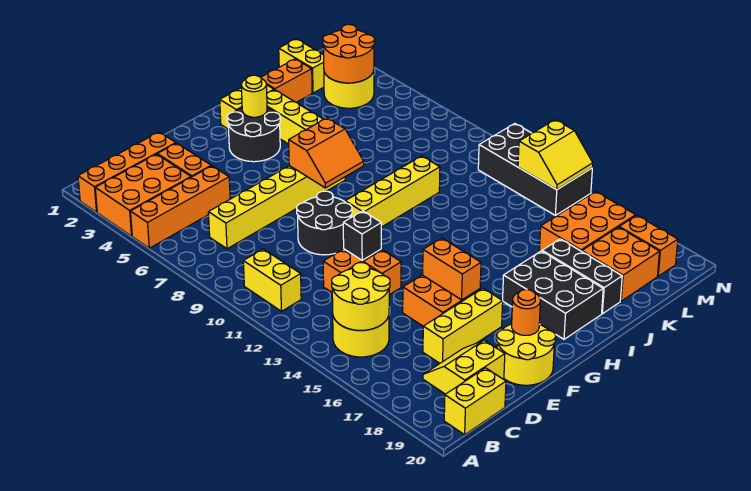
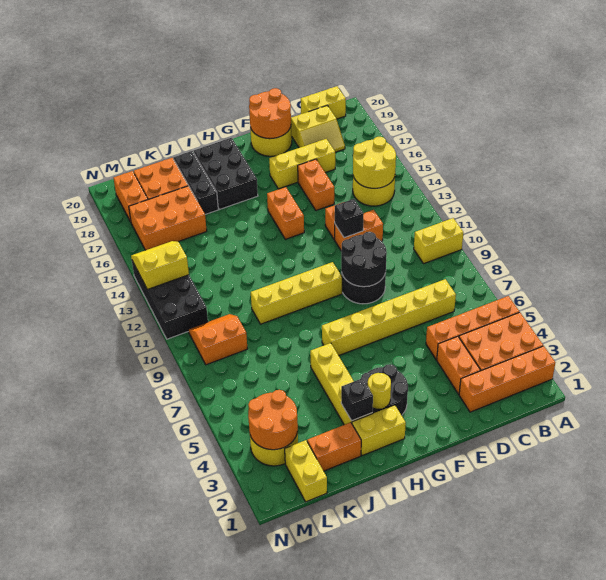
yellow brick B10:B11 level 1 -> yellow brick A10:B10 level 1
none -> black round brick E9:F10 level 2
orange round brick F19 level 2 -> orange round brick E19:F20 level 2
orange slope G7:H8 level 2 top 7 -> orange slope L9:M10 level 1 top 9
none -> black brick I3 level 2

